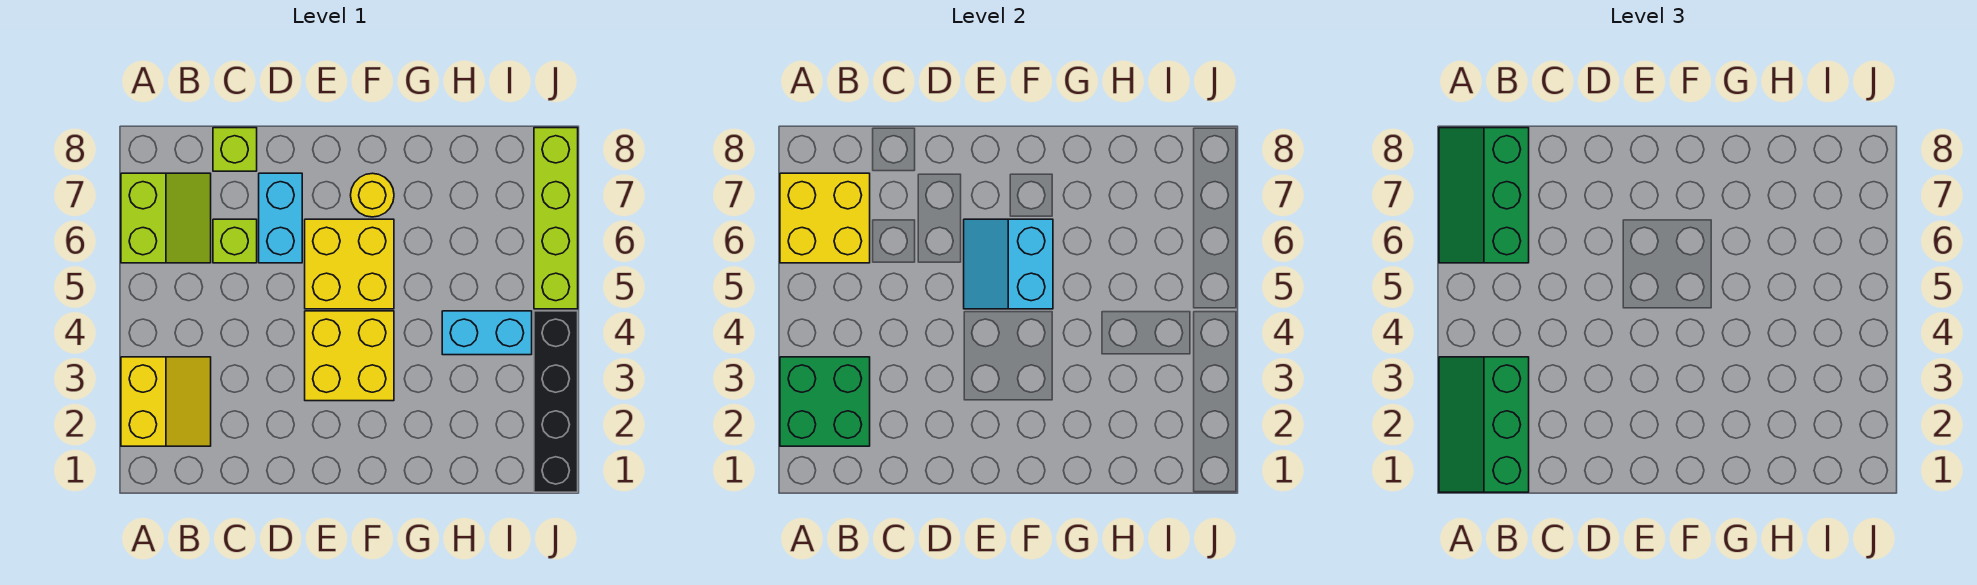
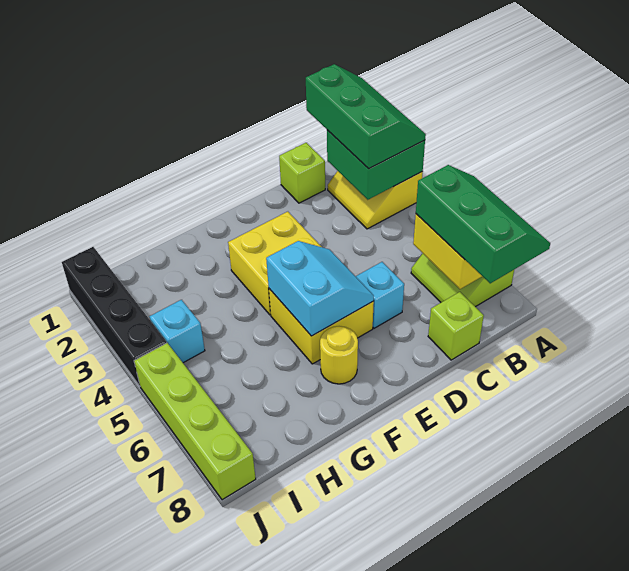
lime brick C6 level 1 -> lime brick C1 level 1
cyan brick D6:D7 level 1 -> cyan brick D6 level 1
cyan brick H4:I4 level 1 -> cyan brick I4 level 1

